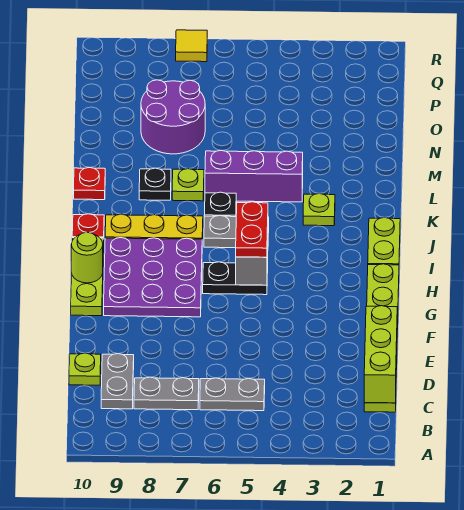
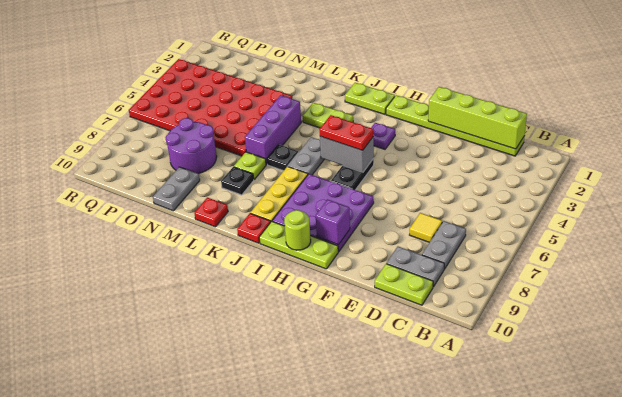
lime brick C1:E1 level 2 -> lime brick C1:F1 level 2
grey plate C5:C6 level 1 -> grey plate N9:N10 level 1
lime plate D10 level 1 -> lime plate C10:D10 level 1
none -> purple brick G9 level 2
none -> purple plate H3 level 1
lime plate K3 level 1 -> lime plate J3:K3 level 1
none -> red plate M3:R6 level 1
yellow tile R7 level 1 -> yellow tile D7 level 1

